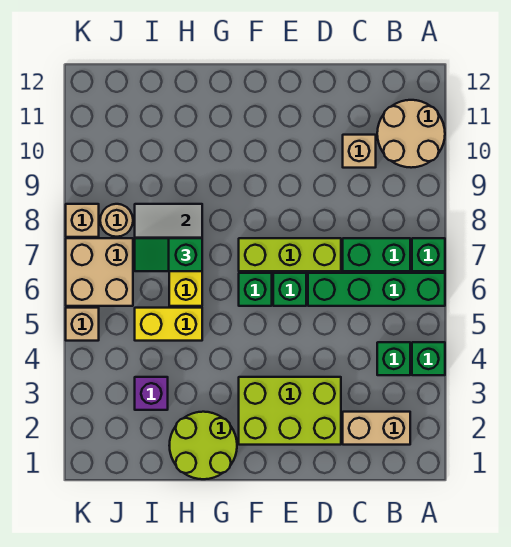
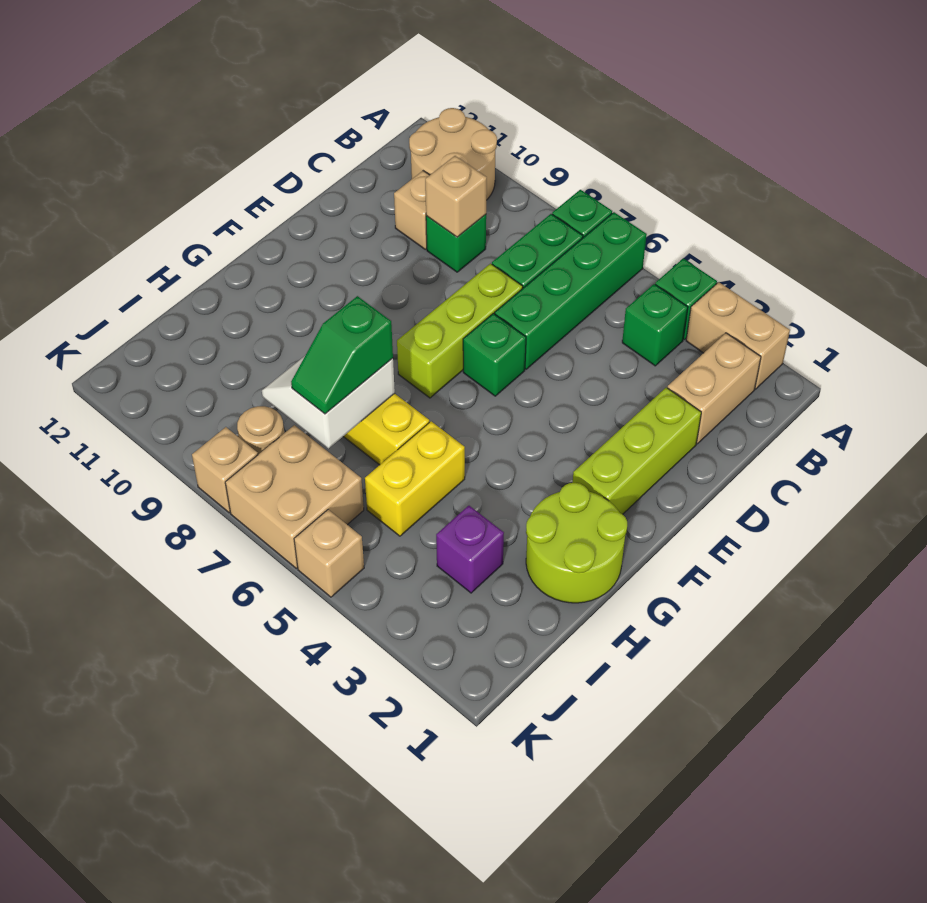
none -> tan brick A2:A3 level 1
none -> tan brick C9 level 2
lime brick D2:F3 level 1 -> lime brick D2:F2 level 1
green brick F6 level 1 -> green brick C9 level 1

